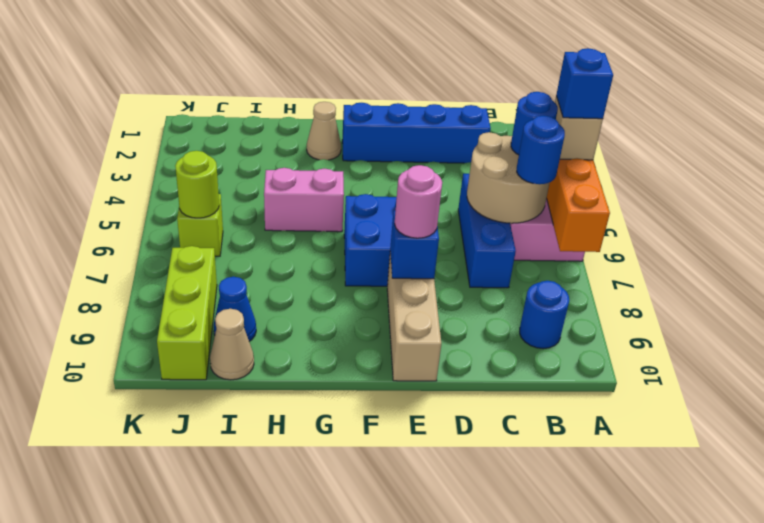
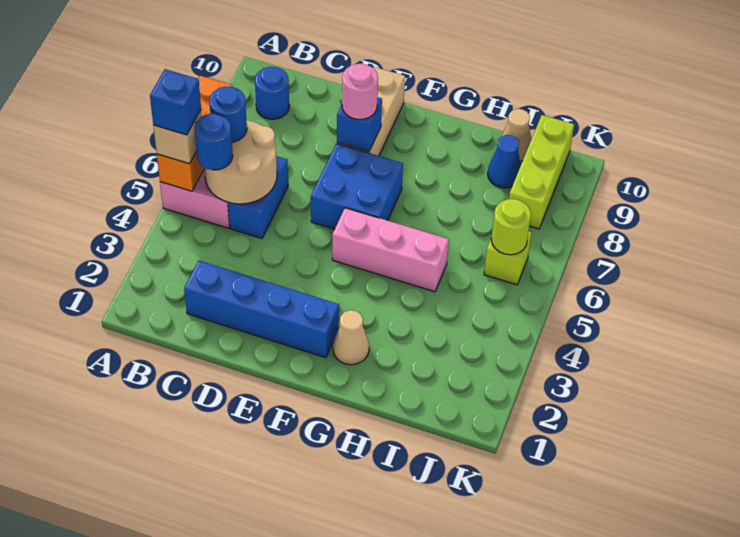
blue brick C5:C7 level 1 -> blue brick C5:C6 level 1
pink brick G5:H5 level 1 -> pink brick F5:H5 level 1

